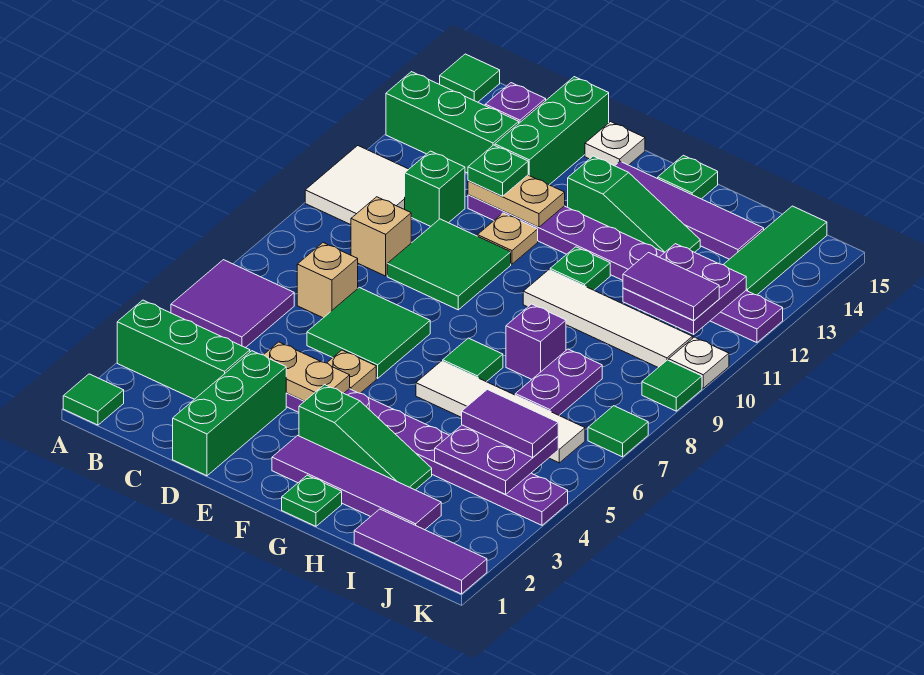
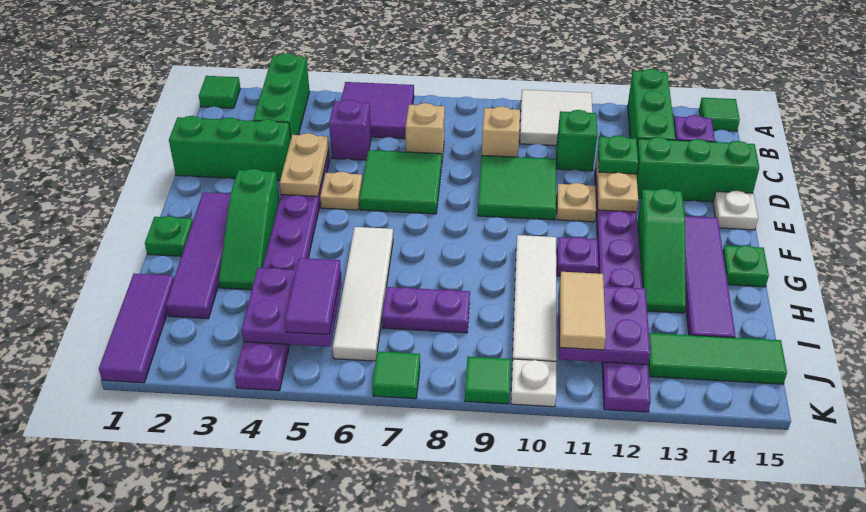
green tile G7 level 1 -> none
green plate G11 level 1 -> purple plate G11 level 1
purple brick H8 level 1 -> purple brick C5 level 1
purple tile I11:J11 level 3 -> tan tile I11:J11 level 3

